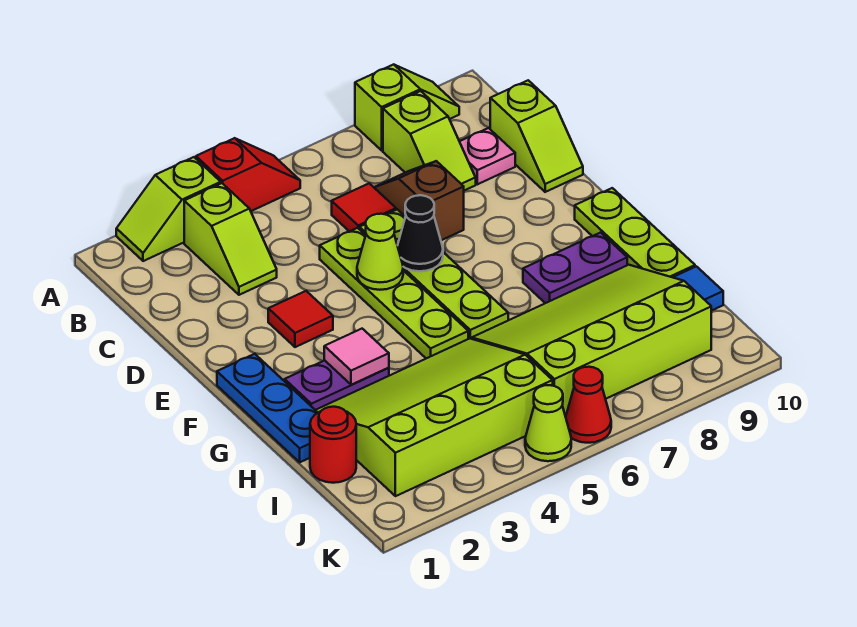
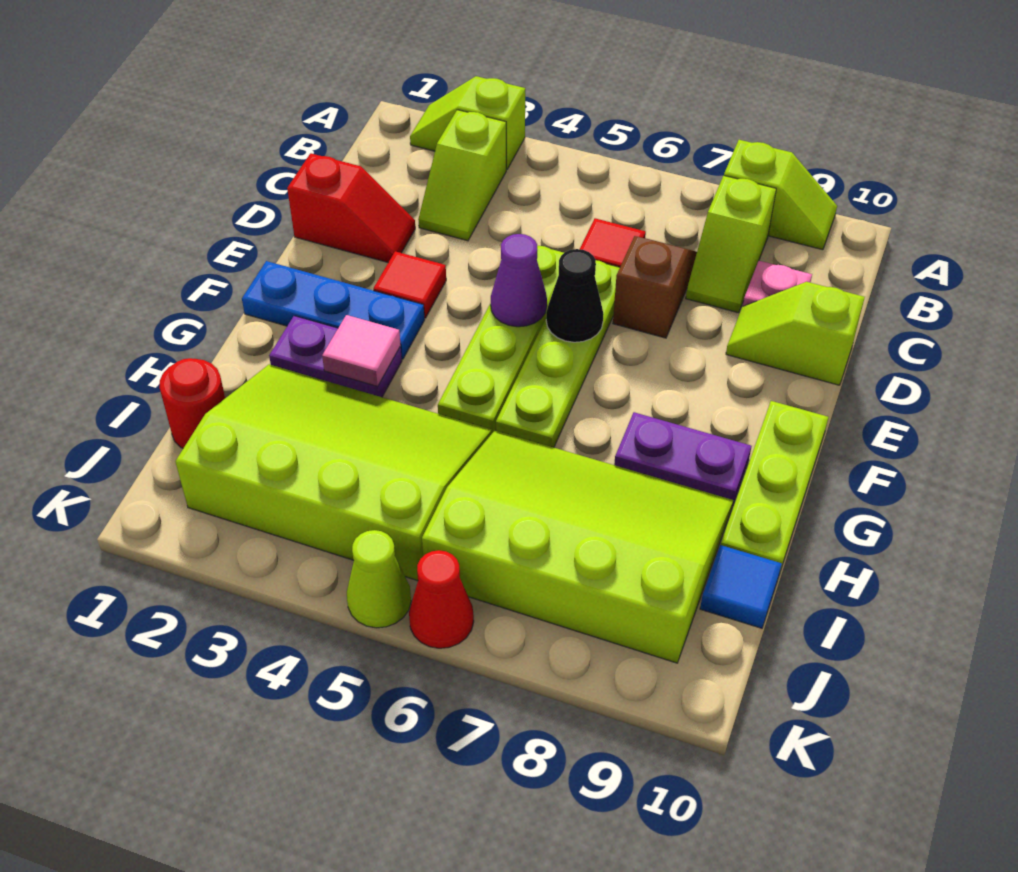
red slope A4:A5 level 1 top 4 -> red slope D1:D2 level 1 top 1
lime slope C10:D10 level 1 top C -> lime slope D9:D10 level 1 top 10
lime cone E5 level 2 -> purple cone E5 level 2
blue plate F1:H1 level 1 -> blue plate F1:F3 level 1

